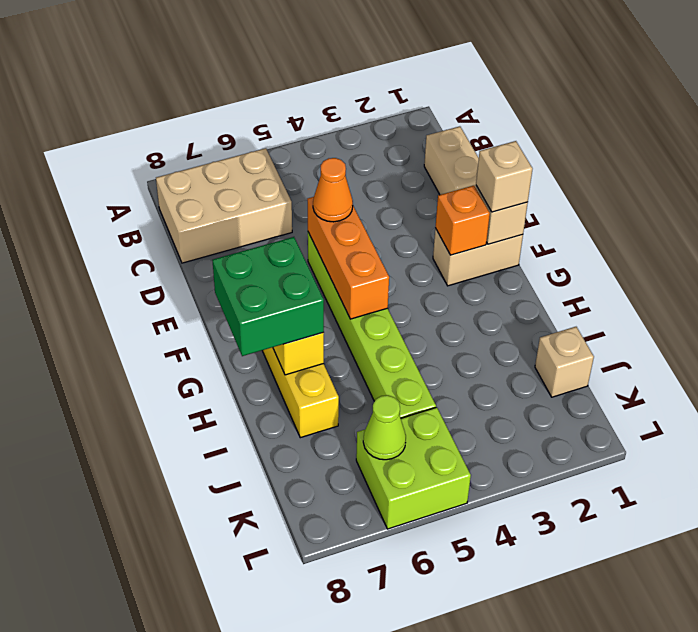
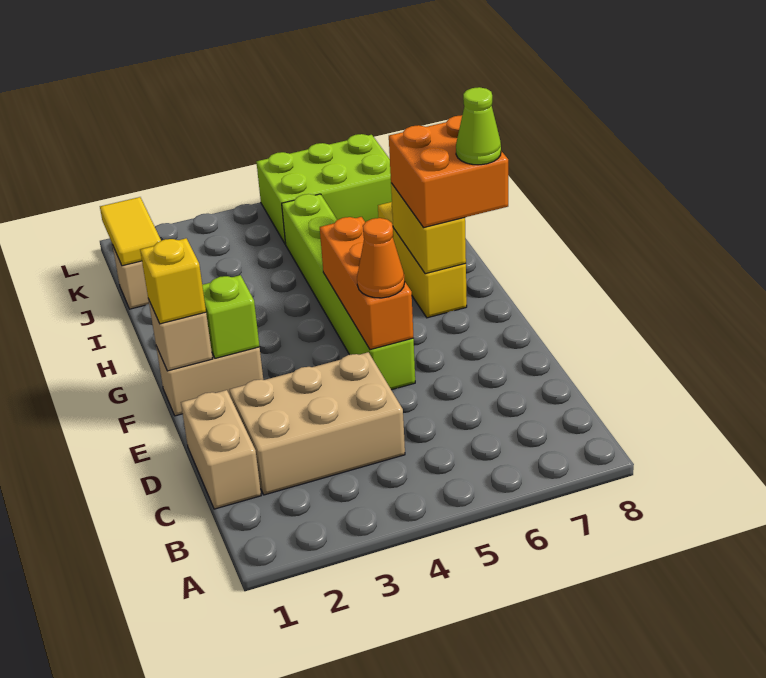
tan brick B6:C8 level 1 -> tan brick C2:D4 level 1
tan brick F1 level 3 -> yellow brick F1 level 3
orange brick F2 level 2 -> lime brick F2 level 2
green brick G7:H8 level 3 -> orange brick G7:H8 level 3
none -> yellow tile J1:K1 level 2
lime brick K5:L6 level 1 -> lime brick K5:L7 level 1
lime cone K6 level 2 -> lime cone G8 level 4

